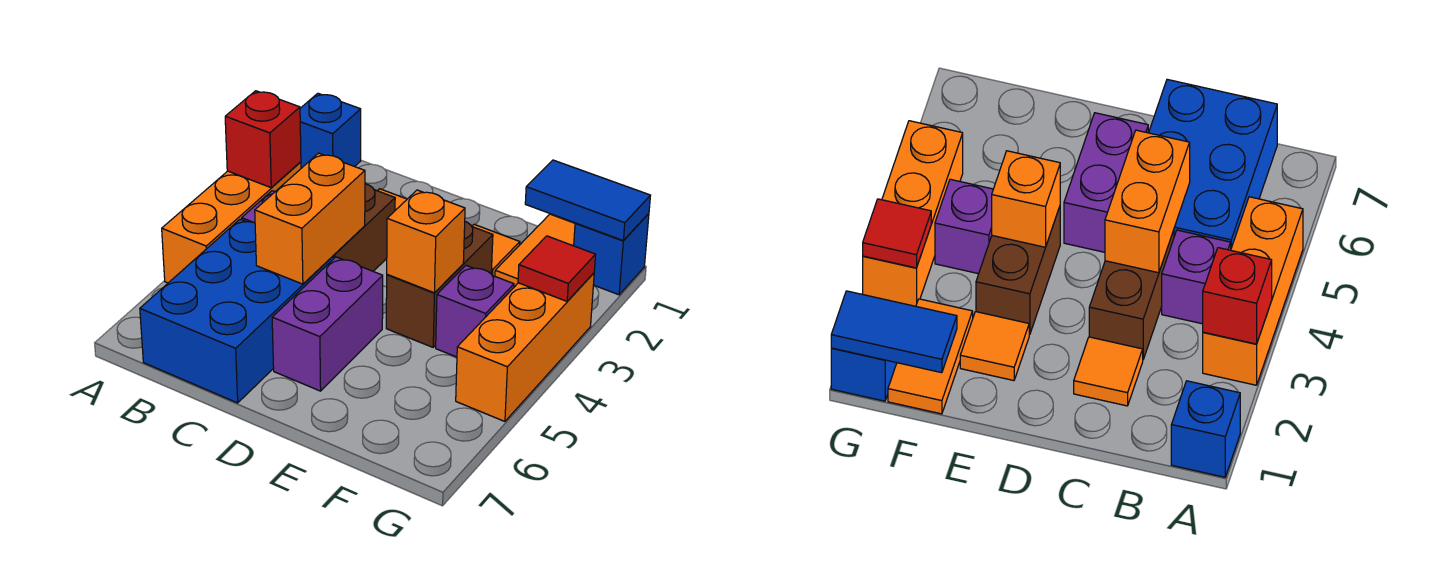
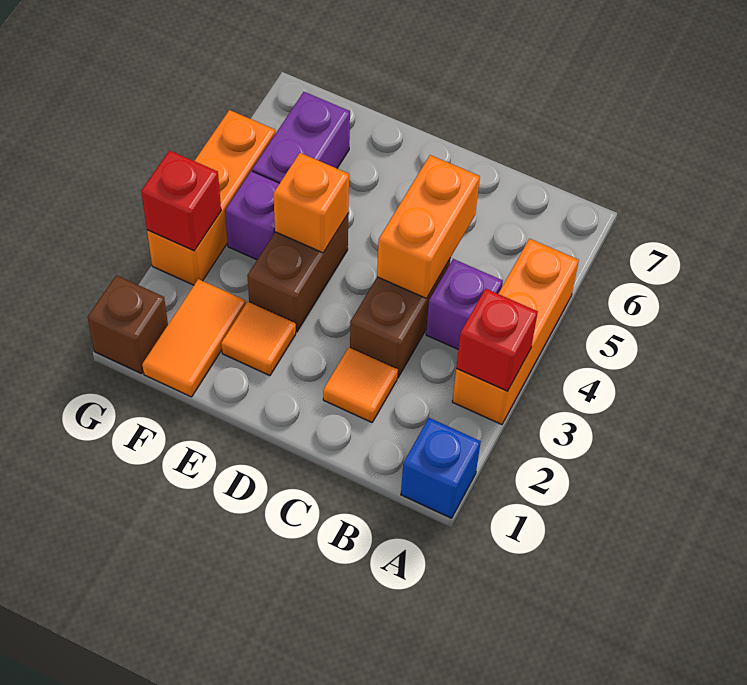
blue brick B5:C7 level 1 -> none
purple brick D5:D6 level 1 -> purple brick F5:F6 level 1
blue tile F1:G1 level 2 -> none
blue brick G1 level 1 -> brown brick G1 level 1
red tile G3 level 2 -> red brick G3 level 2

